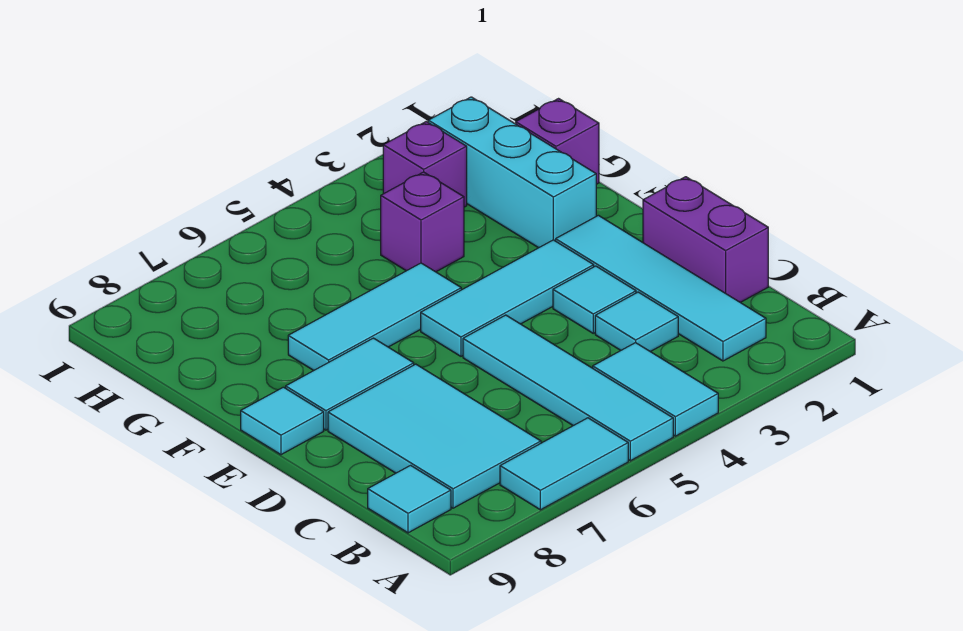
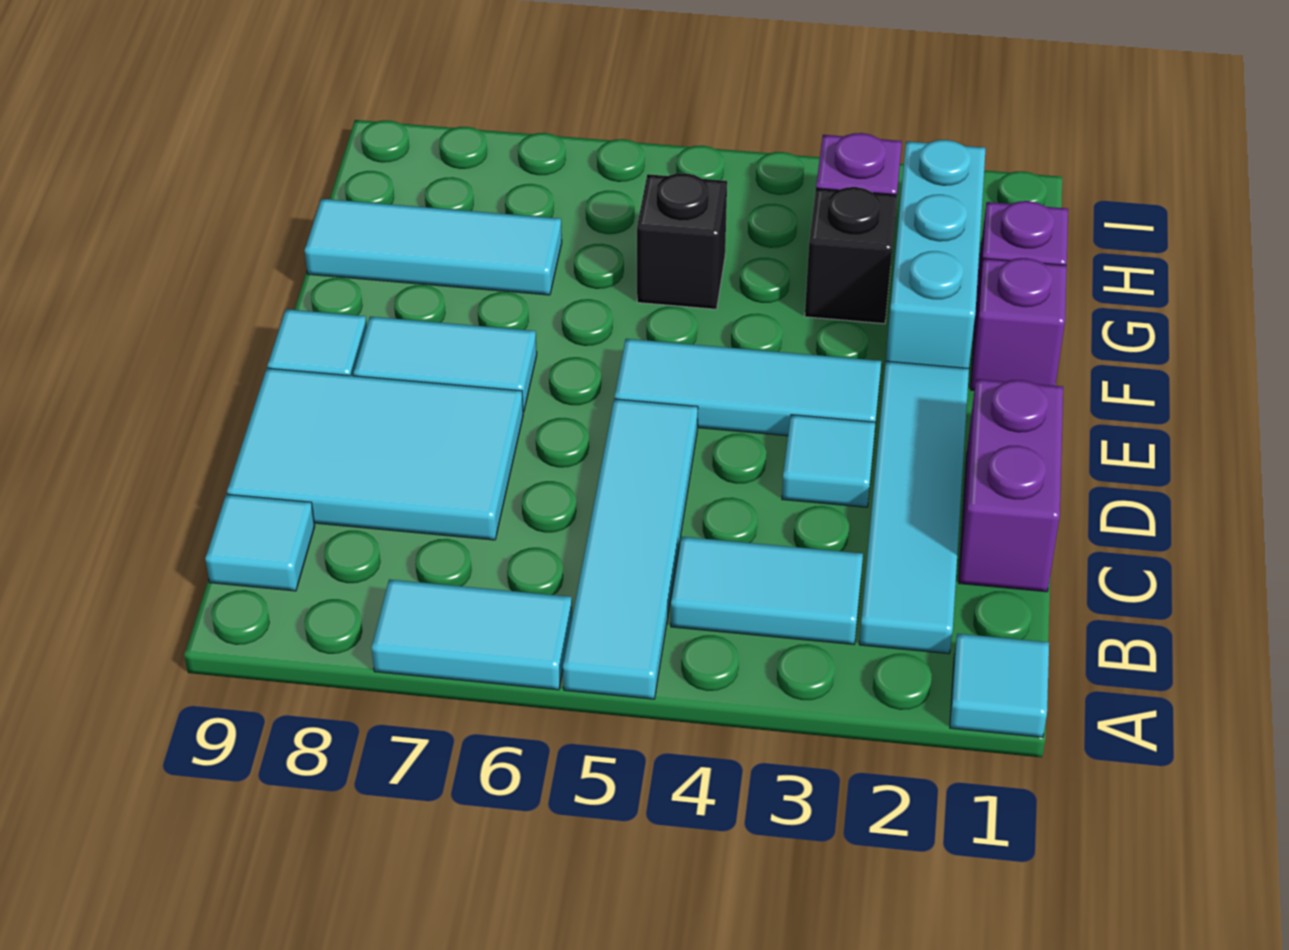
cyan tile A4:B4 level 1 -> cyan tile B3:B4 level 1
cyan tile B7:D8 level 1 -> cyan tile C7:D9 level 1
cyan tile C3 level 1 -> cyan tile A1 level 1
cyan tile F5:F7 level 1 -> cyan tile G7:G9 level 1
none -> black brick G3 level 1
purple brick G4 level 1 -> purple brick F1 level 1
none -> black brick G5 level 1

